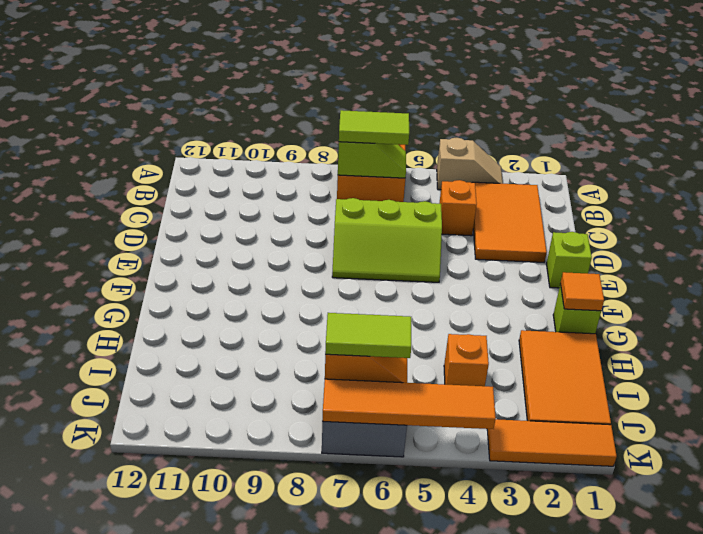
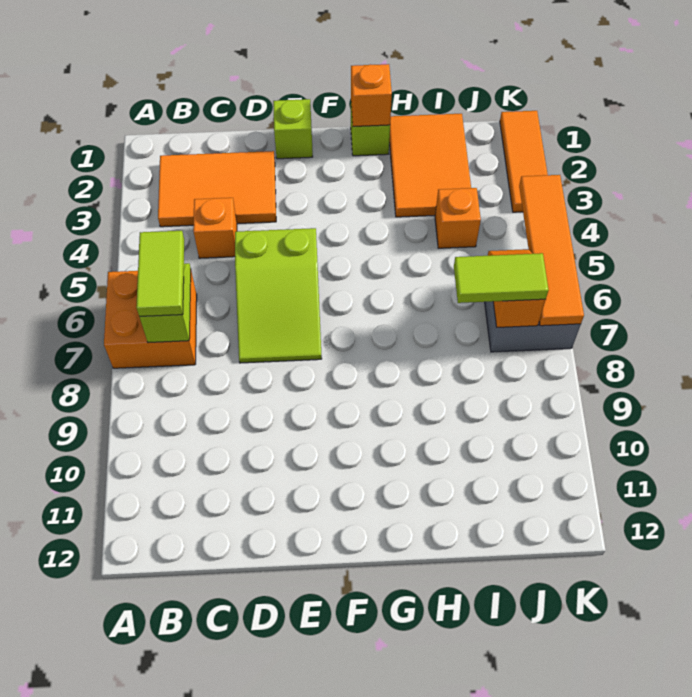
tan slope A3:A4 level 1 top 4 -> none
lime slope D5:E7 level 1 top D -> lime slope D5:E7 level 1 top 5
orange tile G1 level 2 -> orange brick G1 level 2
orange tile H1:J2 level 1 -> orange tile H1:I3 level 1
lime tile J6:J7 level 3 -> lime tile I7:J7 level 3

